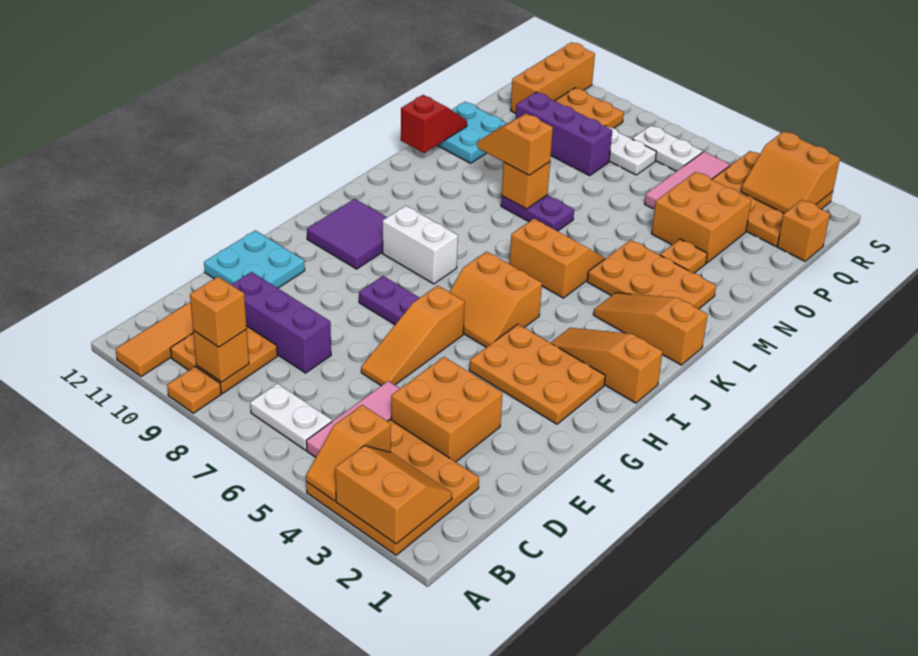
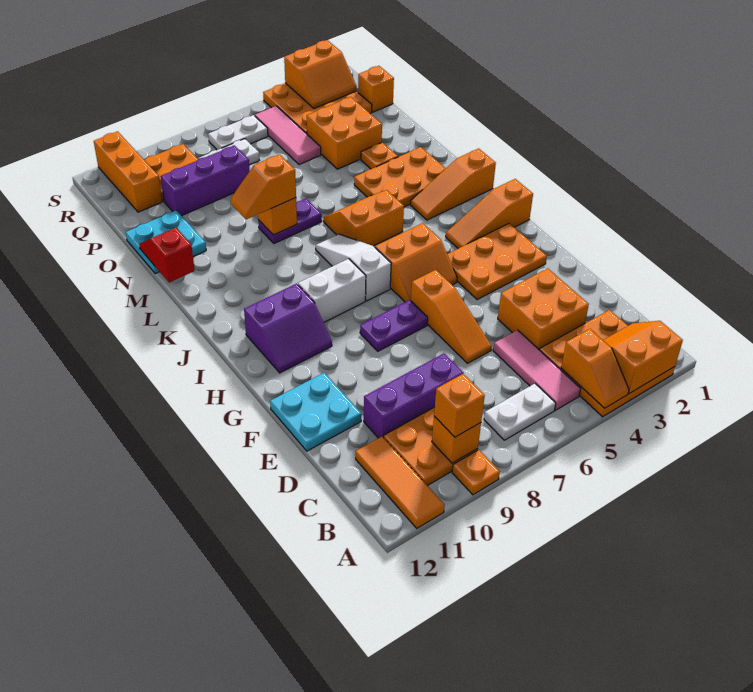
purple tile H10:I11 level 1 -> purple slope H10:I11 level 1 top I
none -> white slope I7:K7 level 1 top I

